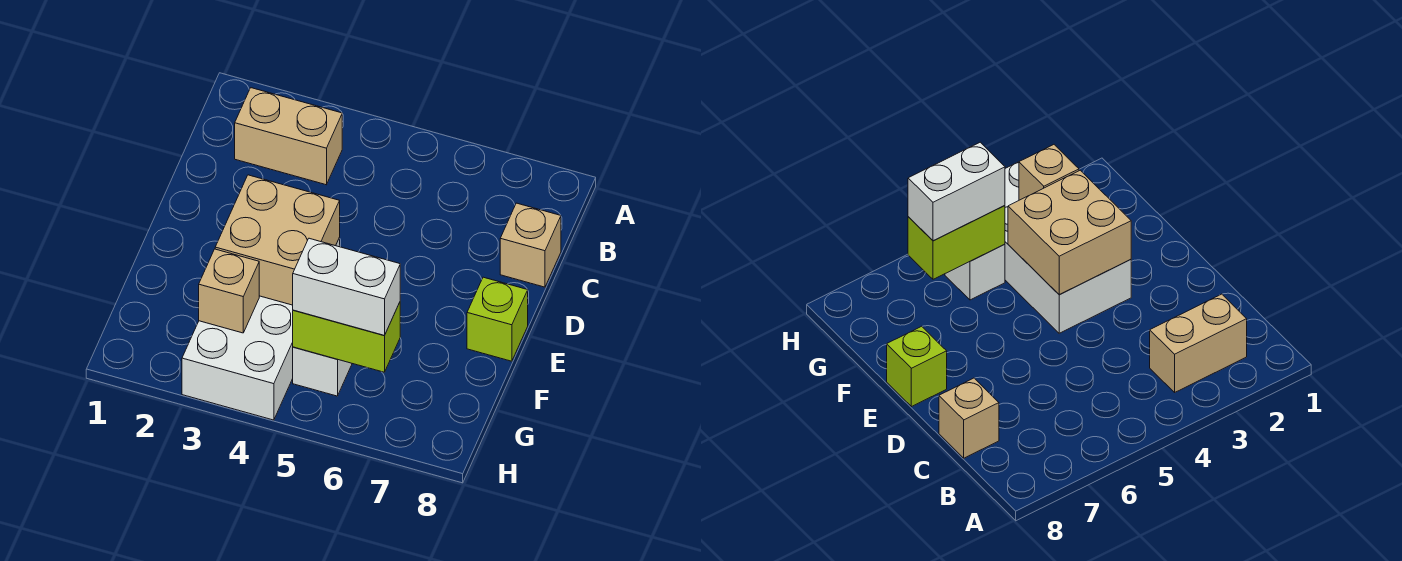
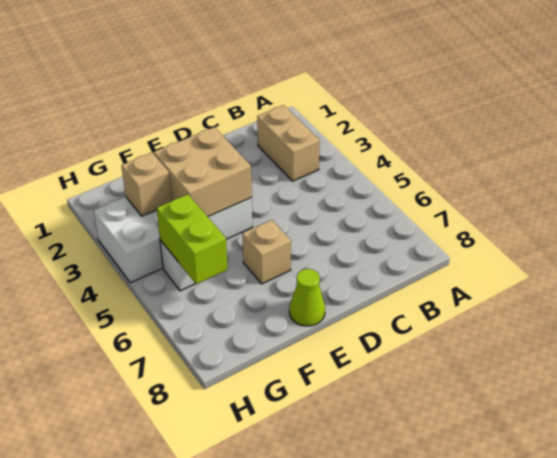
tan brick C8 level 1 -> tan brick E6 level 1
lime brick E8 level 1 -> lime cone E8 level 1
white brick G5:G6 level 3 -> none

